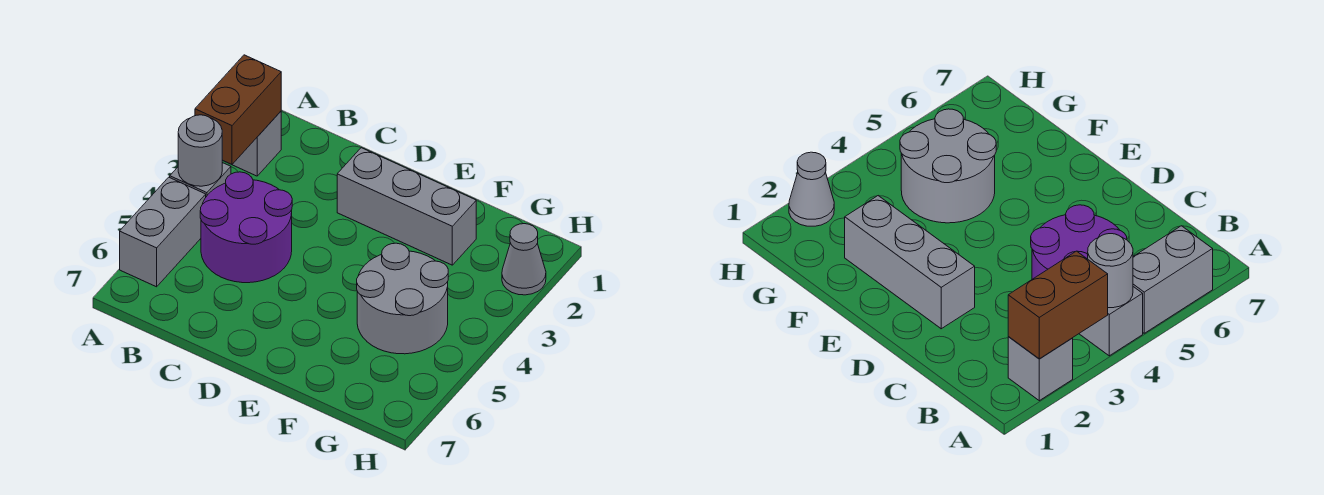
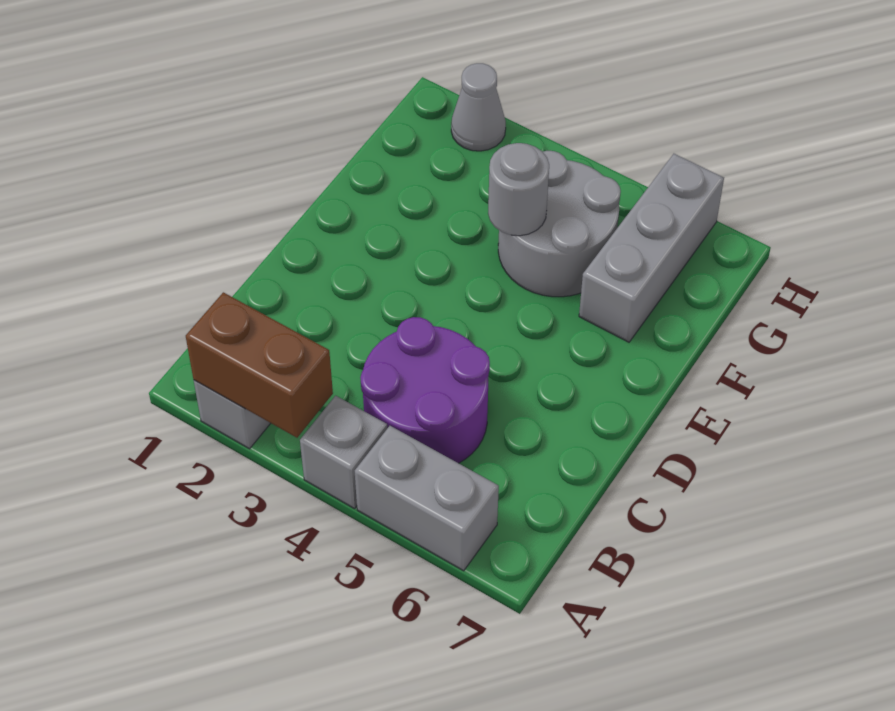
grey round brick A4 level 2 -> grey round brick F4 level 2
grey brick D2:F2 level 1 -> grey brick F6:H6 level 1

